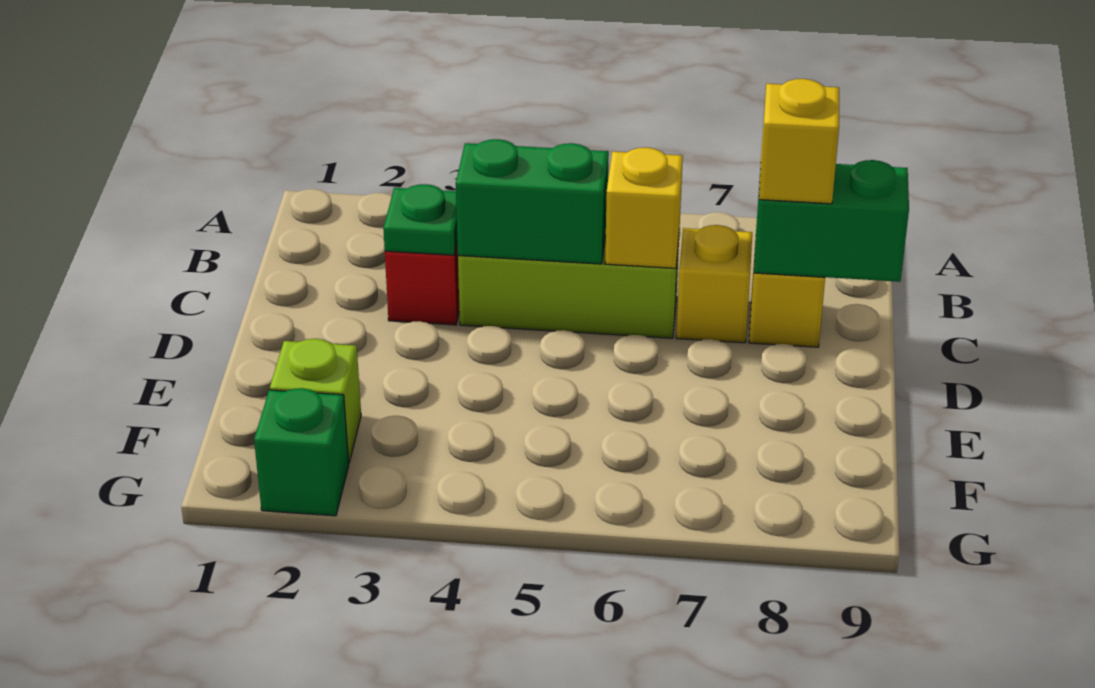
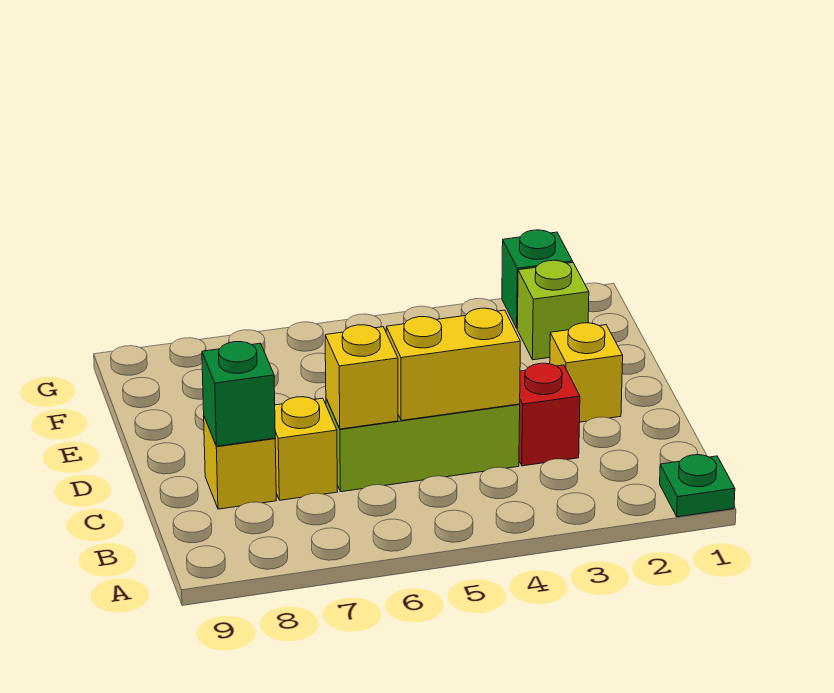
green plate C3 level 2 -> green plate A1 level 1
green brick C4:C5 level 2 -> yellow brick C4:C5 level 2
green brick C8:C9 level 2 -> green brick C8 level 2
yellow brick C8 level 3 -> yellow brick D2 level 1

